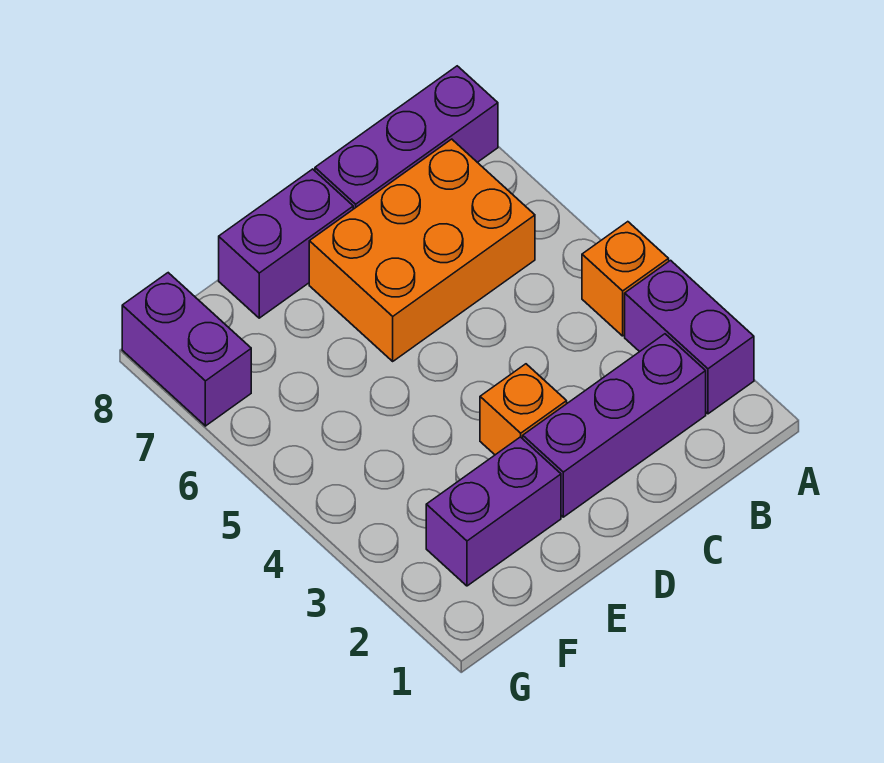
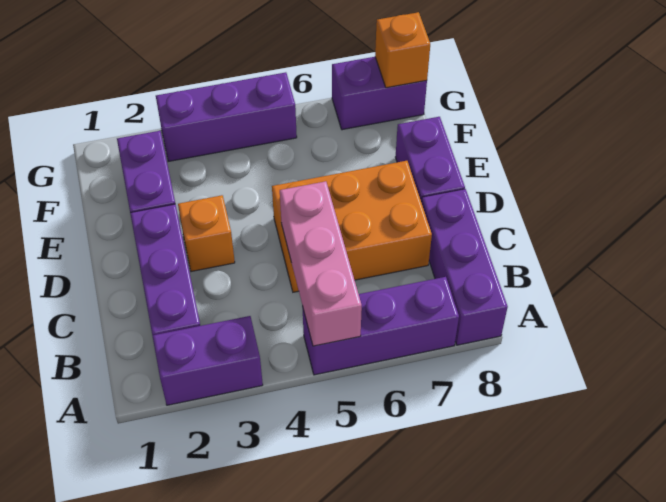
orange brick A4 level 1 -> orange brick G8 level 2
none -> purple brick A5:A7 level 1
none -> pink brick A5:C5 level 2
orange brick B6:D7 level 1 -> orange brick C5:D7 level 1
none -> purple brick G3:G5 level 1

